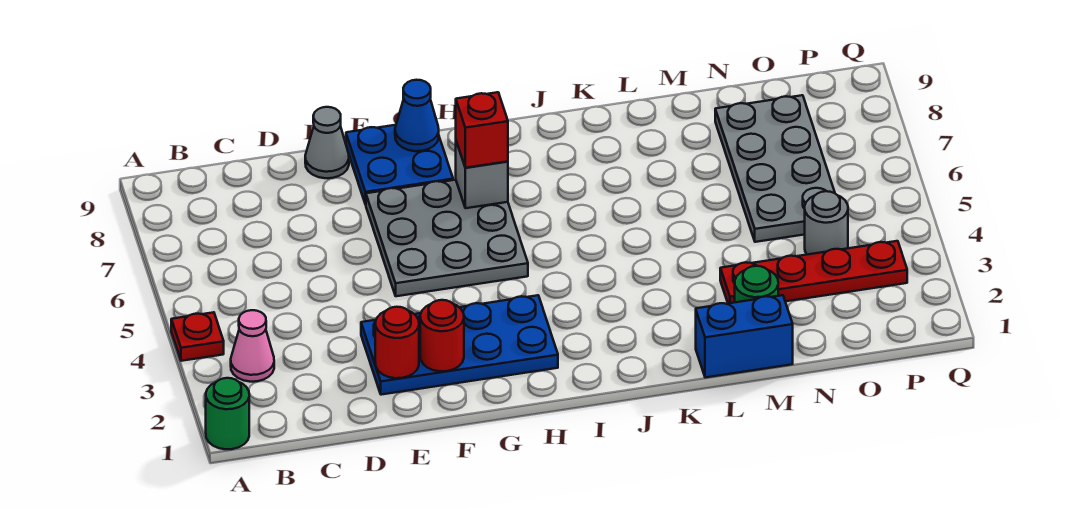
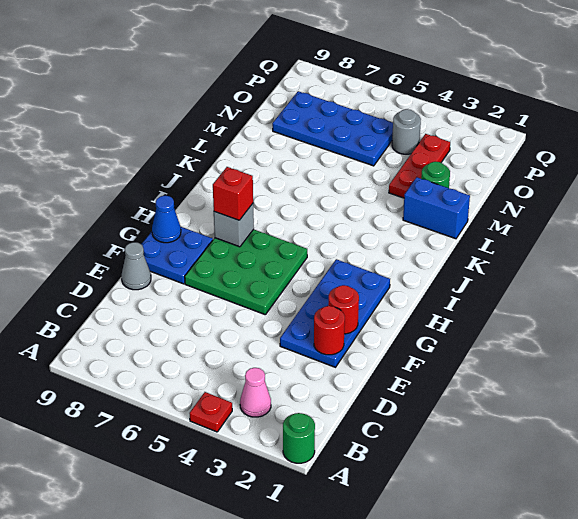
grey plate F5:H7 level 1 -> green plate F5:H7 level 1
blue brick L1:M1 level 1 -> blue brick L1:L2 level 1
red plate M3:P3 level 1 -> red plate M3:O3 level 1
grey plate N5:O8 level 1 -> blue plate N5:O8 level 1

